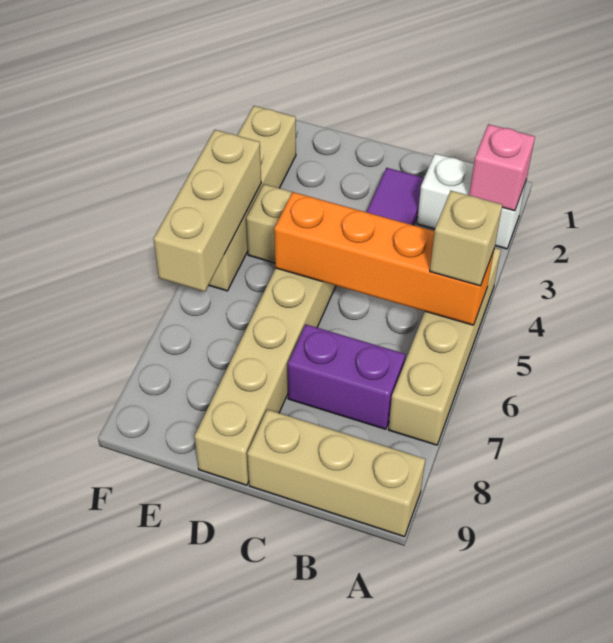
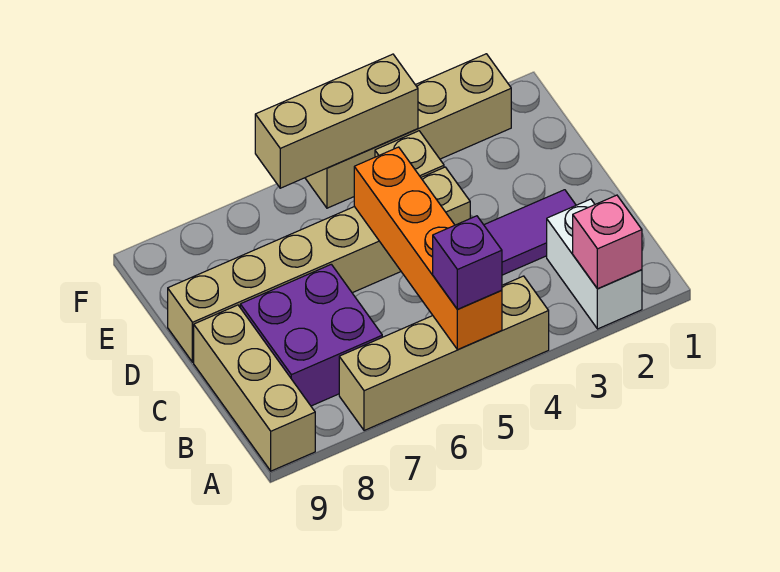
tan brick A5 level 3 -> purple brick A5 level 3
purple brick B7:C7 level 1 -> purple brick B7:C8 level 1

